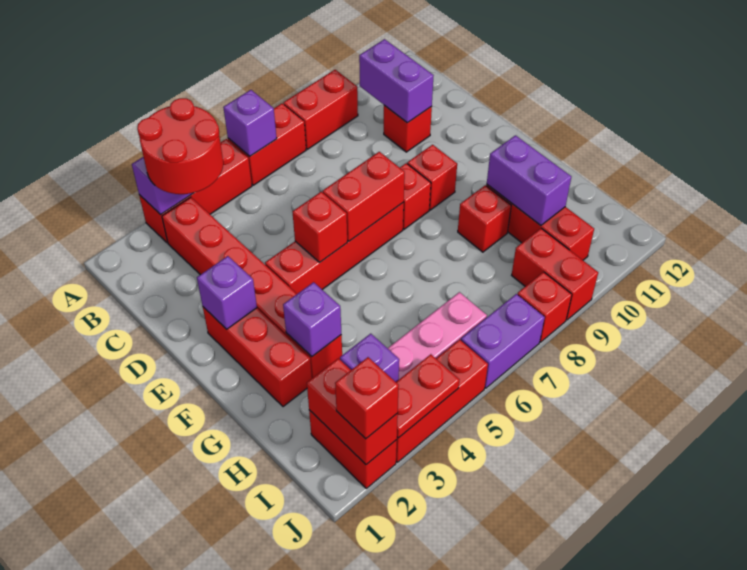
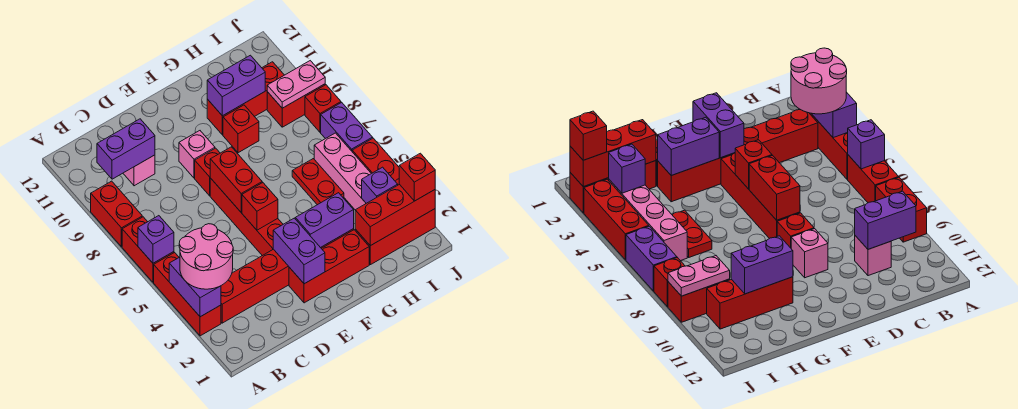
red round brick A3:B4 level 3 -> pink round brick A3:B4 level 3
red brick C10 level 1 -> pink brick C10 level 1
purple brick E2 level 2 -> purple brick E2:E3 level 2
red brick E9 level 1 -> pink brick E9 level 1
purple brick G3 level 2 -> purple brick F3:G3 level 2
red brick I2:J2 level 1 -> red brick H2:J2 level 1
red brick I2:J2 level 2 -> red brick H2:J2 level 2
none -> pink plate I9:J9 level 2
red plate J3:J4 level 2 -> red plate H5:H6 level 1

